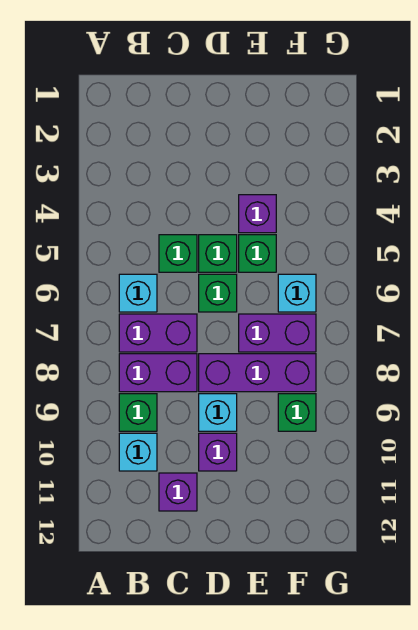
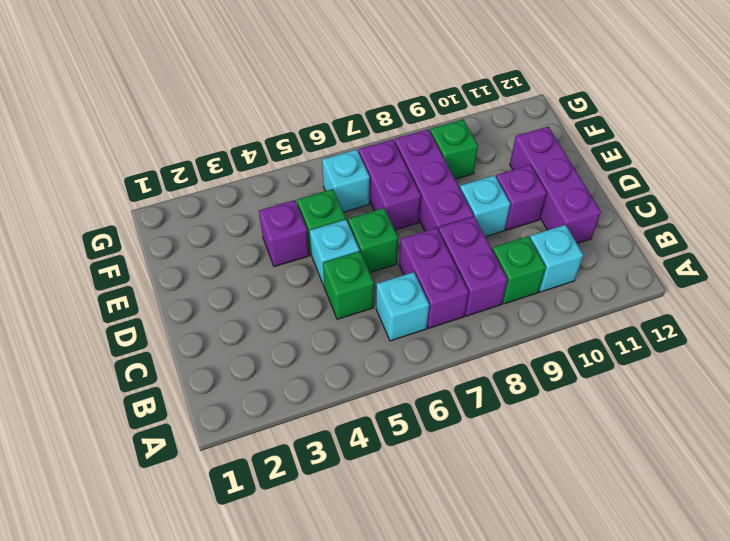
purple brick C11 level 1 -> purple brick C11:E11 level 1
green brick D5 level 1 -> cyan brick D5 level 1

